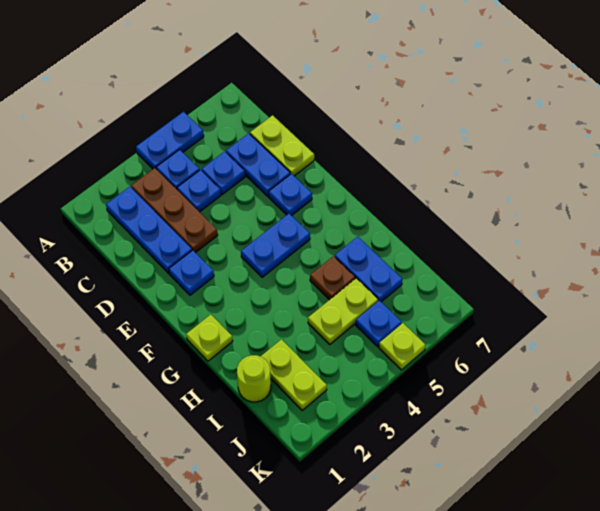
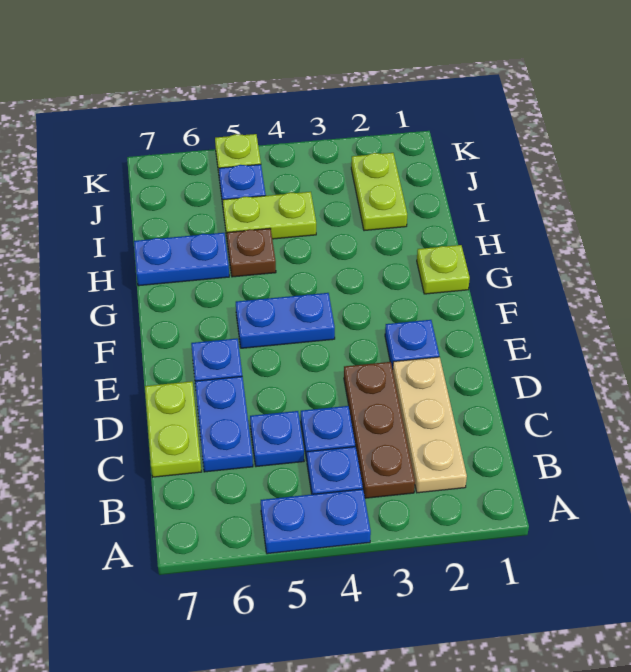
blue plate B2:D2 level 1 -> tan plate B2:D2 level 1
blue plate H6:I6 level 1 -> blue plate H6:H7 level 1
lime round brick I1 level 1 -> none

